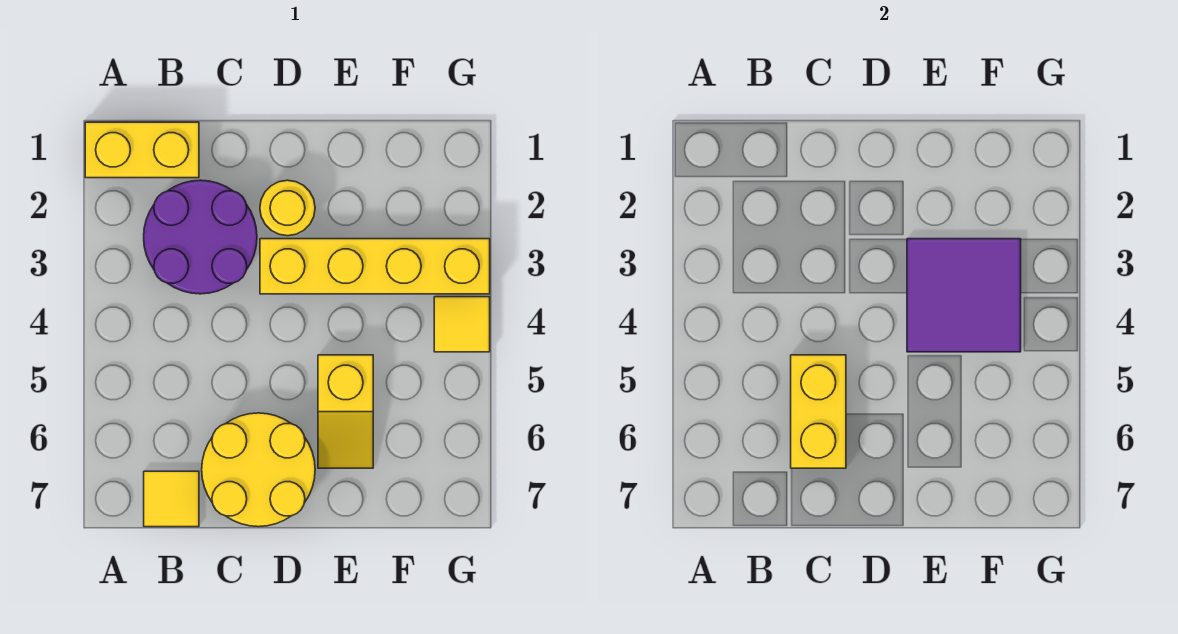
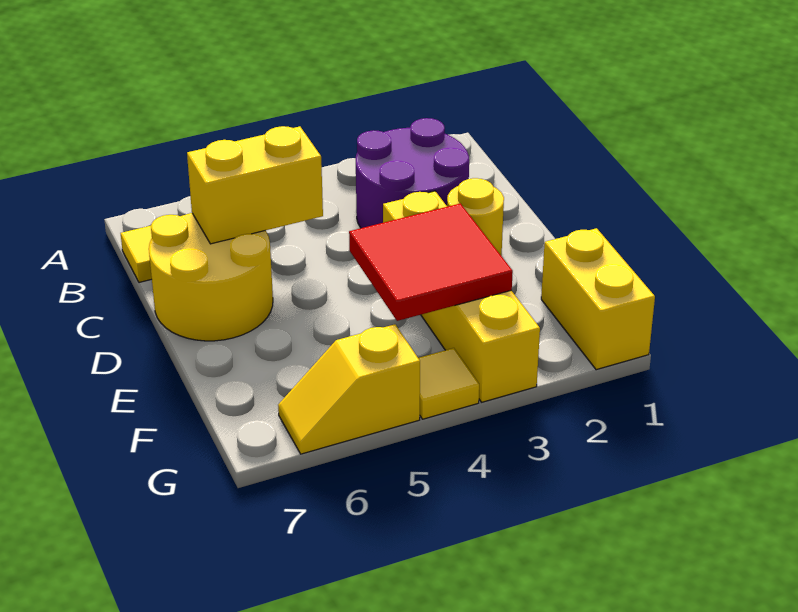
yellow brick A1:B1 level 1 -> yellow brick F1:G1 level 1
purple tile E3:F4 level 2 -> red tile E3:F4 level 2
yellow slope E5:E6 level 1 top 5 -> yellow slope G5:G6 level 1 top 5

